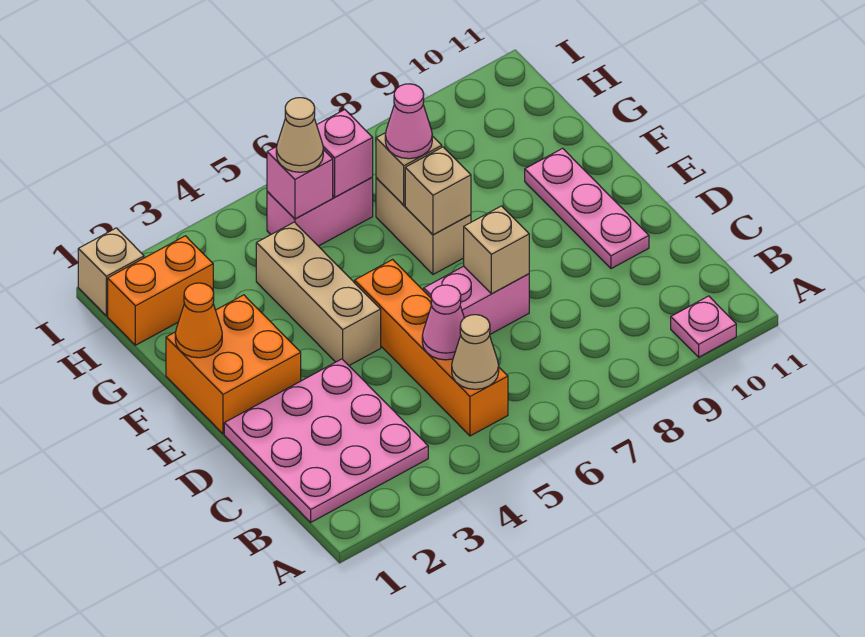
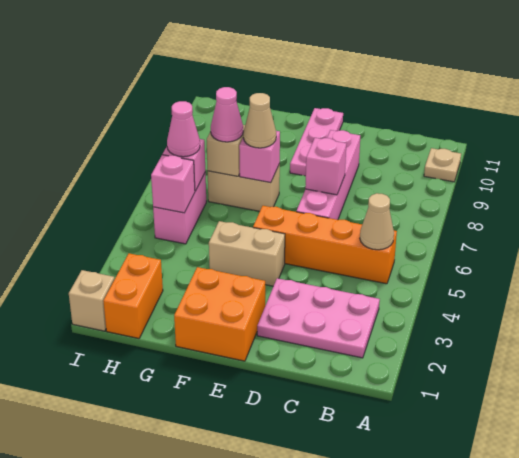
pink plate A10 level 1 -> tan plate A10 level 1
pink plate B1:D3 level 1 -> pink plate B2:D3 level 1
pink cone C5 level 2 -> pink cone H6 level 3
pink brick D6:D7 level 1 -> pink brick D6:D9 level 1
tan brick D7 level 2 -> pink brick D7 level 2
pink plate D10:F10 level 1 -> pink plate E9:E11 level 1
tan brick E4:G4 level 1 -> tan brick E4:F4 level 1
orange cone F1 level 2 -> none
tan brick F7 level 2 -> pink brick F7 level 2
tan cone H5 level 3 -> tan cone F7 level 3

